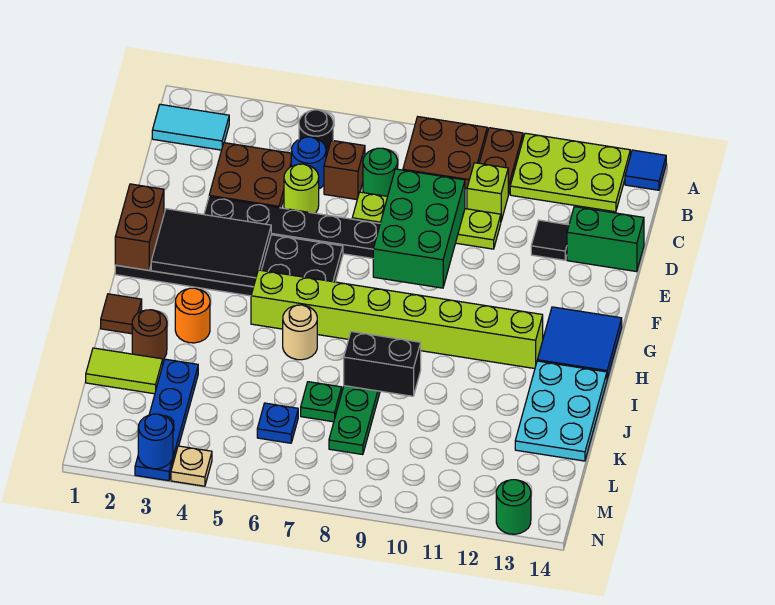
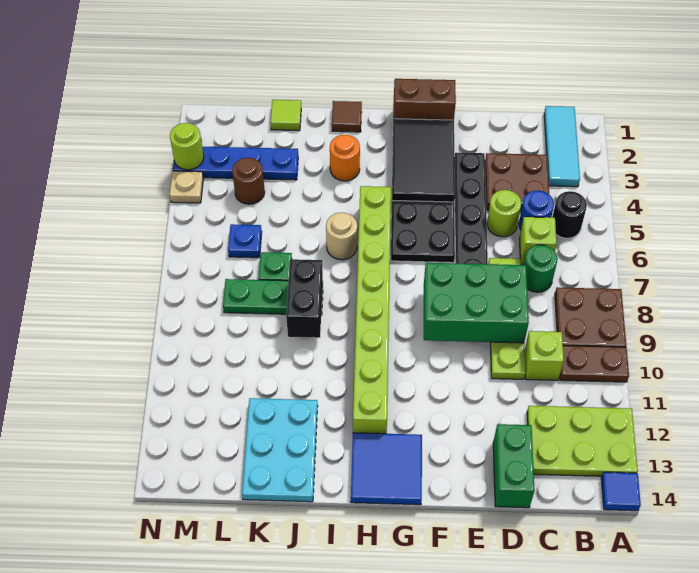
lime plate A11:B13 level 1 -> lime plate A12:C13 level 1
cyan tile B1:B2 level 1 -> cyan tile B1:B3 level 1
brown brick C6 level 1 -> lime brick C6 level 1
black tile D12 level 1 -> none
cyan plate I13:K14 level 1 -> cyan plate J12:K14 level 1
brown round brick J2 level 1 -> brown round brick L4 level 1
lime tile K1:K2 level 1 -> lime tile K1 level 1
blue round brick N3 level 2 -> lime round brick N3 level 2
green round brick N13 level 1 -> none

